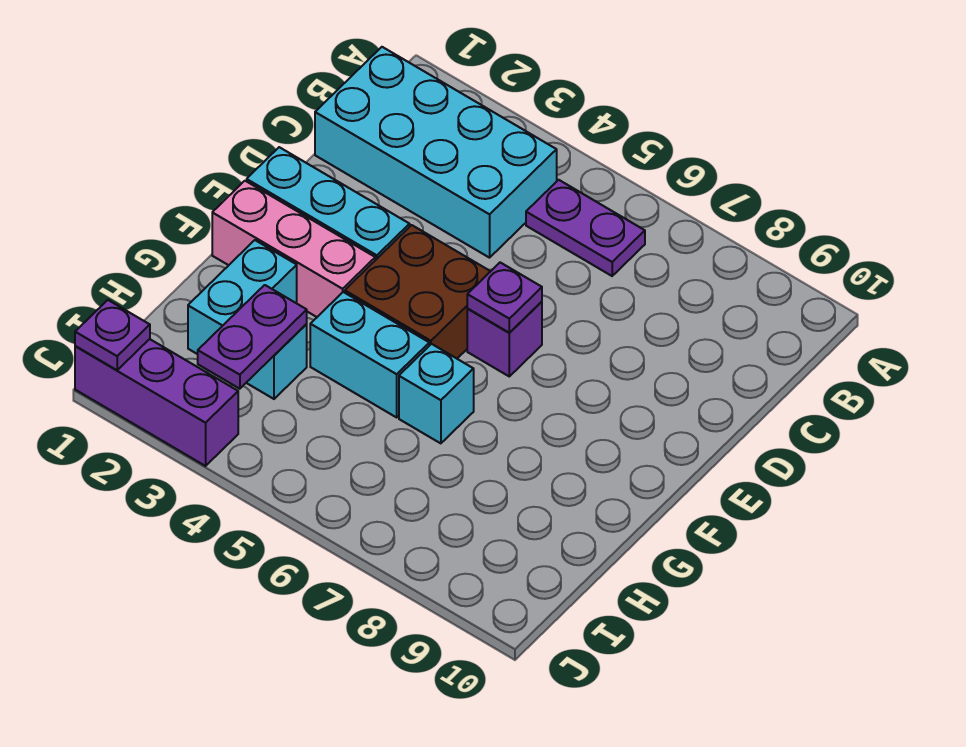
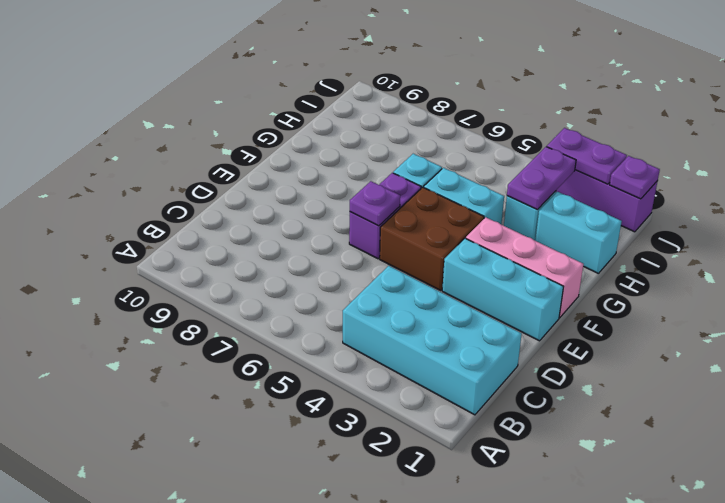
purple plate B5:B6 level 1 -> purple plate J2:J3 level 2
purple brick E6 level 1 -> purple brick E6:F6 level 1
cyan brick G2:H2 level 1 -> cyan brick H1:H2 level 1

